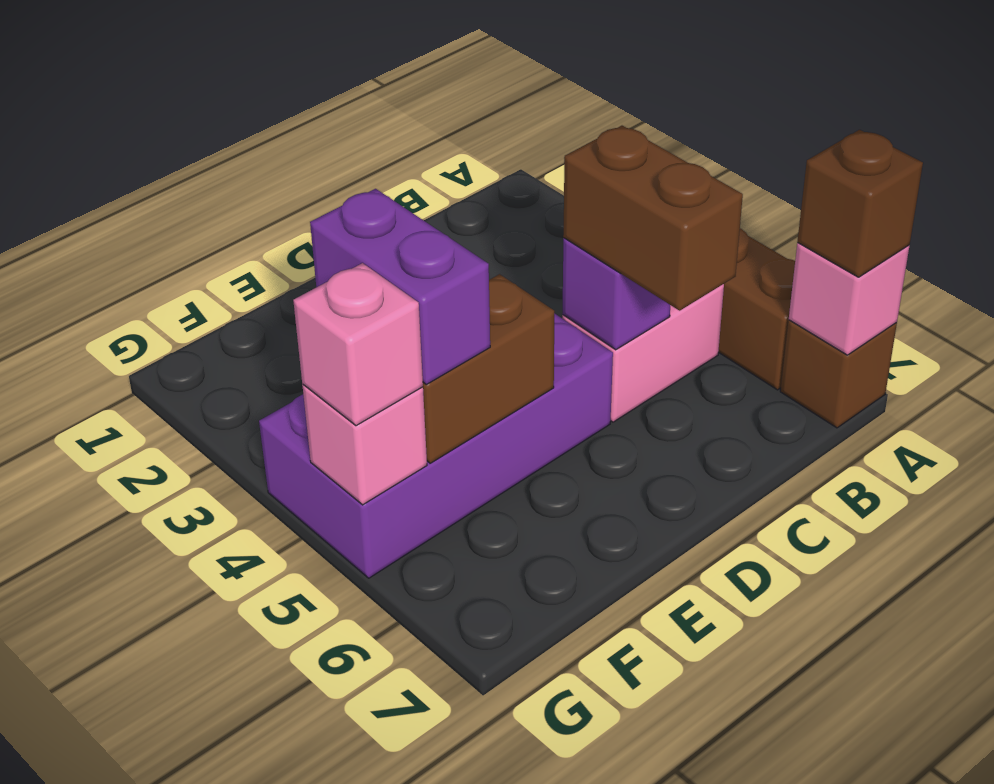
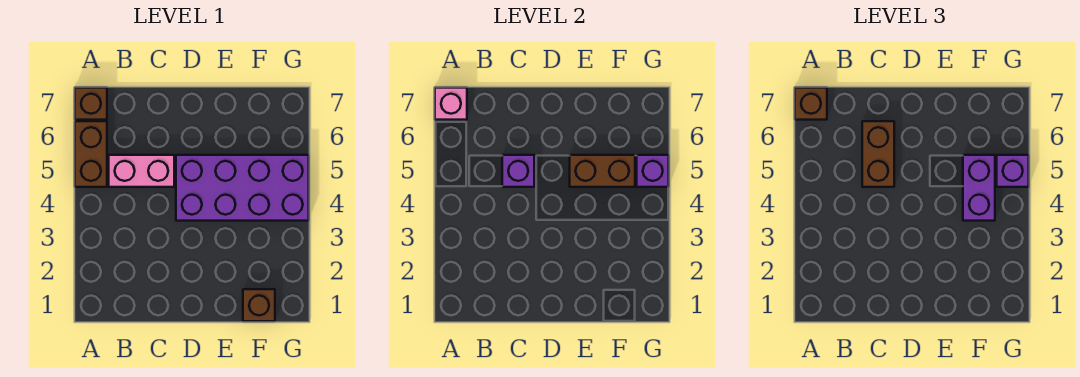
none -> brown brick F1 level 1
pink brick G5 level 2 -> purple brick G5 level 2
pink brick G5 level 3 -> purple brick G5 level 3

